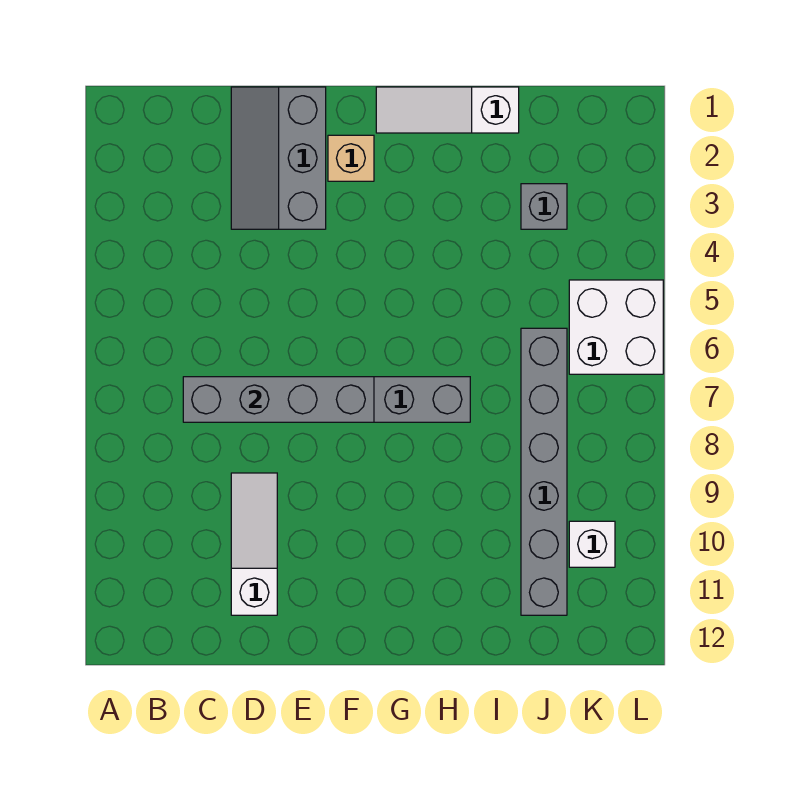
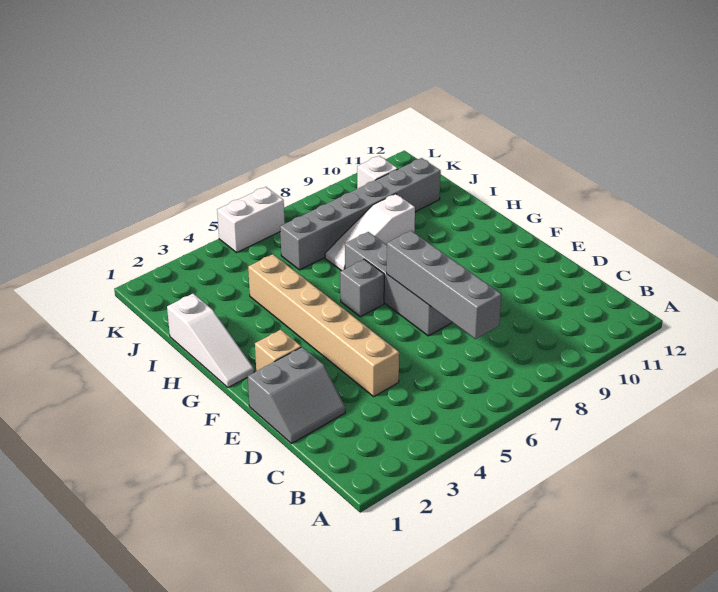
grey slope D1:E3 level 1 top E -> grey slope D1:E2 level 1 top E
none -> tan brick D4:I4 level 1
white slope D9:D11 level 1 top 11 -> white slope I7:I9 level 1 top 9
grey brick J3 level 1 -> grey brick G6 level 1
white brick K5:L6 level 1 -> white brick L5:L6 level 1

